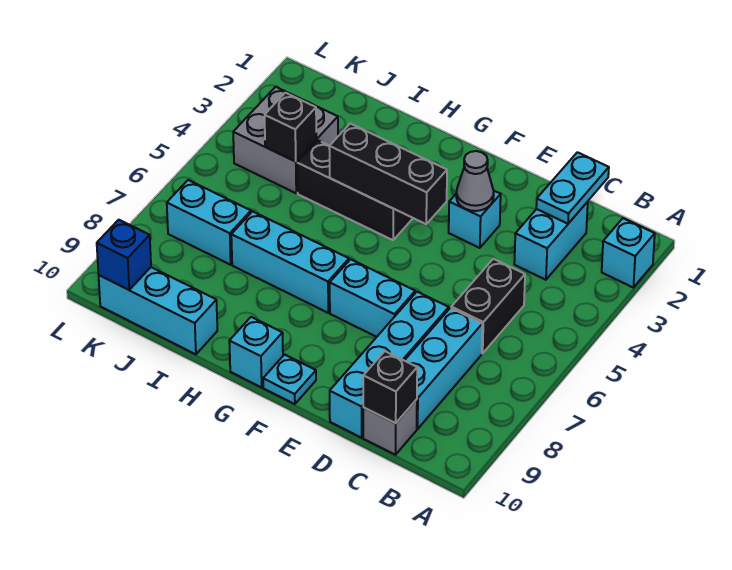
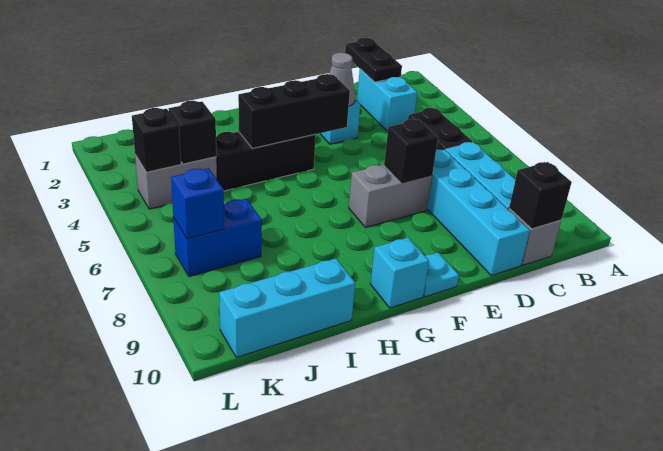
cyan brick A2 level 1 -> none
cyan plate C1:C2 level 2 -> black plate C1:C2 level 2
cyan brick E7:F7 level 1 -> grey brick E7:F7 level 1
none -> black brick E7 level 2
cyan brick G7:I7 level 1 -> none
grey brick J3:K4 level 1 -> grey brick J4:K4 level 1
cyan brick J7:K7 level 1 -> blue brick J7:K7 level 1
none -> black brick K4 level 2
blue brick K10 level 2 -> blue brick K7 level 2

